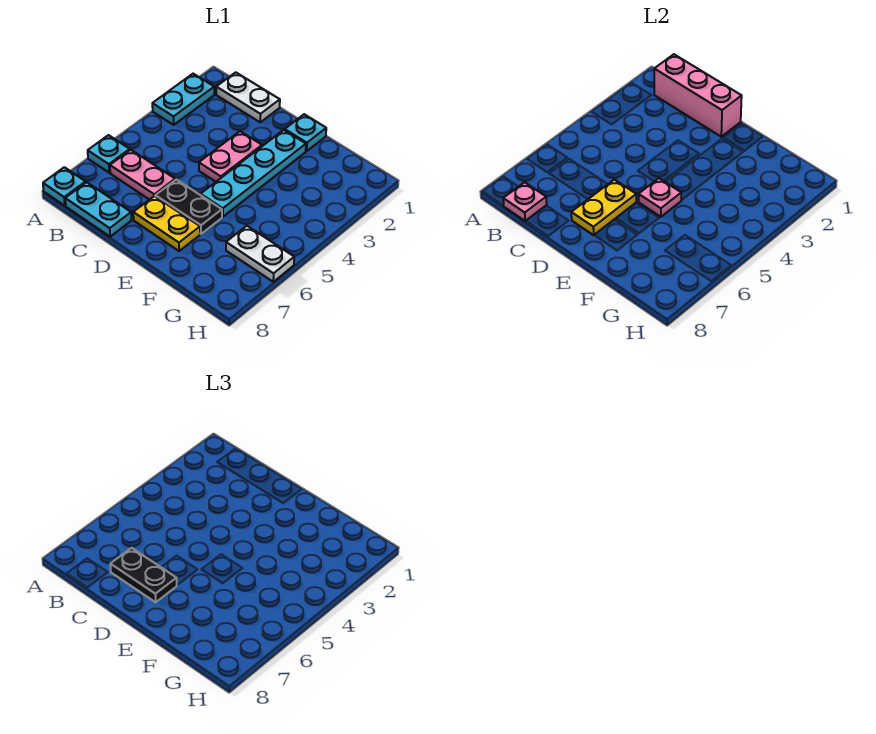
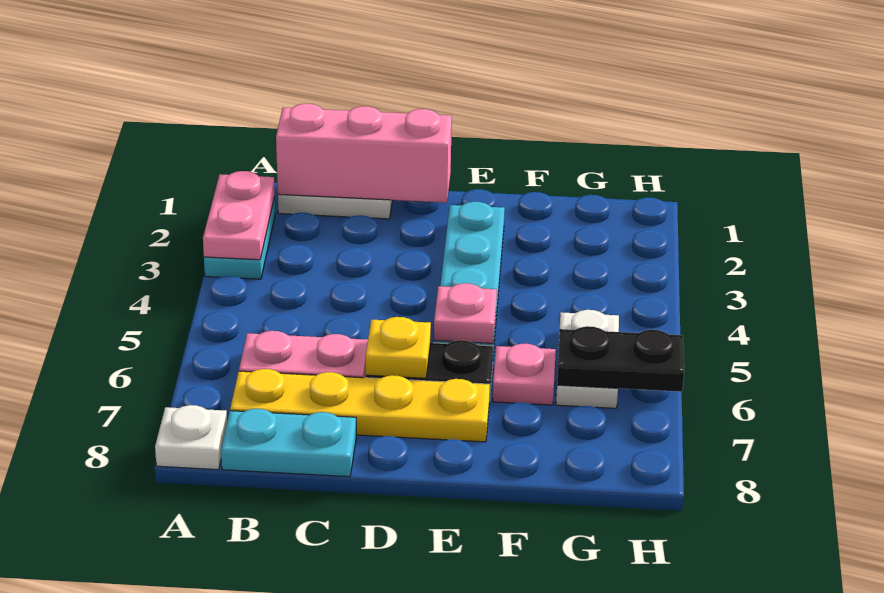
cyan plate A6 level 1 -> none
cyan plate A8 level 1 -> white plate A8 level 1
pink plate B8 level 2 -> pink plate F6 level 1
black plate C7:D7 level 3 -> black plate G6:H6 level 2
pink plate D3:D4 level 1 -> pink plate A2:A3 level 2
yellow plate D6:D7 level 2 -> yellow plate D6 level 2
yellow plate D7:E7 level 1 -> yellow plate B7:E7 level 1
cyan plate E1 level 1 -> none
white plate G6:H6 level 1 -> white plate G5:G6 level 1

